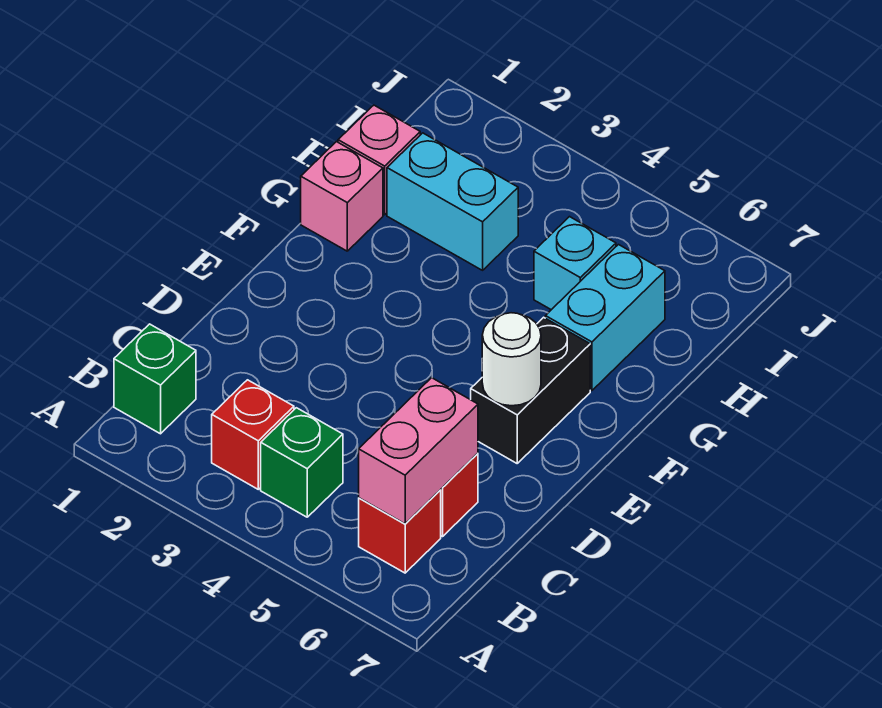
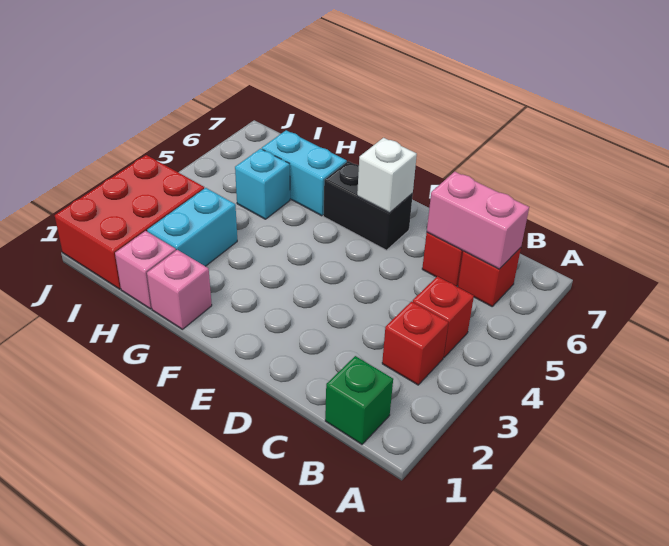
green brick B4 level 1 -> red brick B4 level 1
white round brick E6 level 2 -> white brick E6 level 2
none -> red brick I1:J3 level 1

